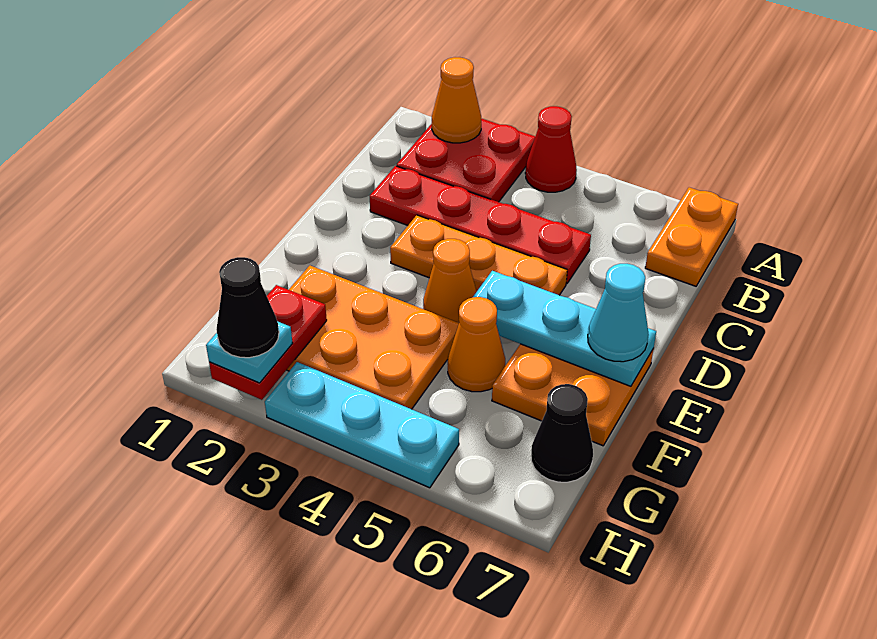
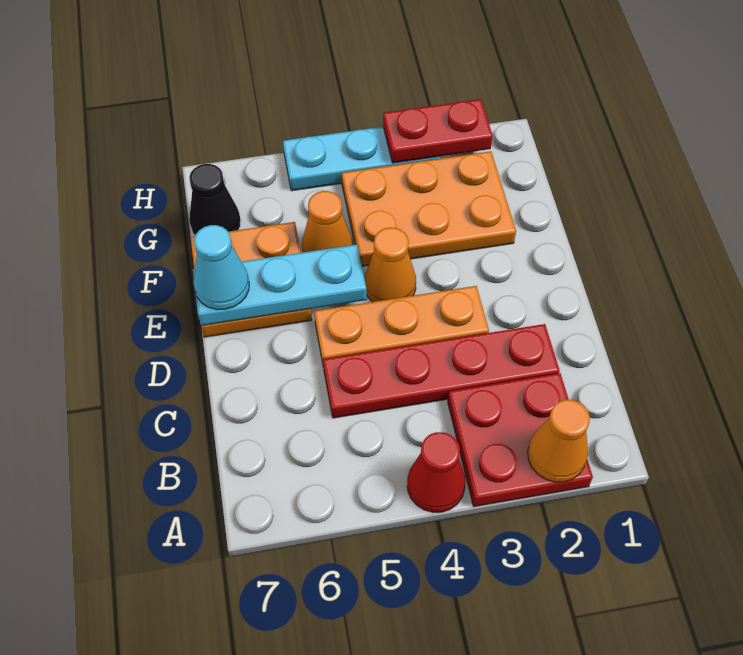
orange plate A7:B7 level 1 -> none
red plate G2:H2 level 2 -> red plate H2:H3 level 2
cyan plate H2 level 3 -> none
black cone H2 level 4 -> none

